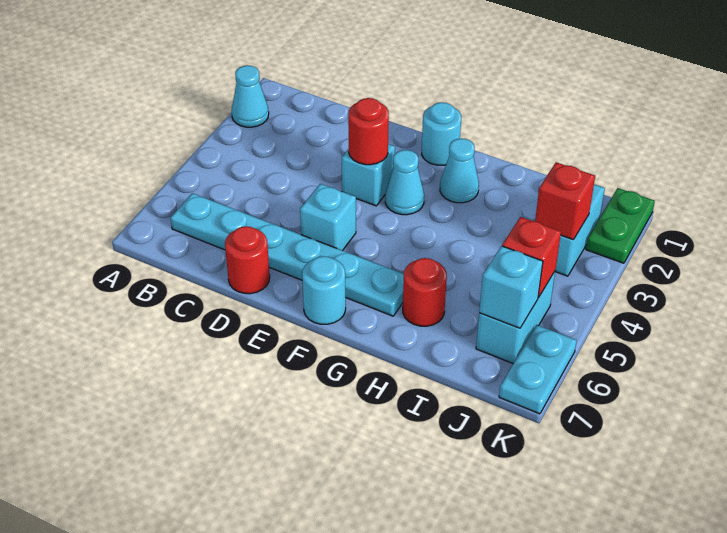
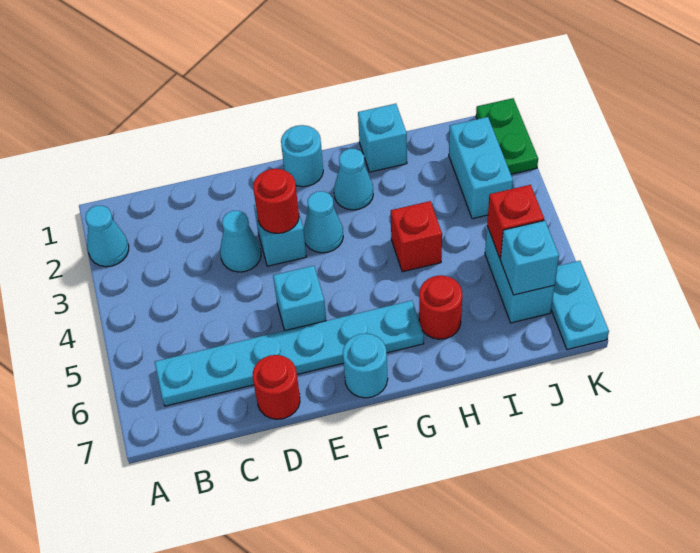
none -> cyan cone D3 level 1
none -> cyan brick H1 level 1
red brick J3 level 2 -> red brick H4 level 1

